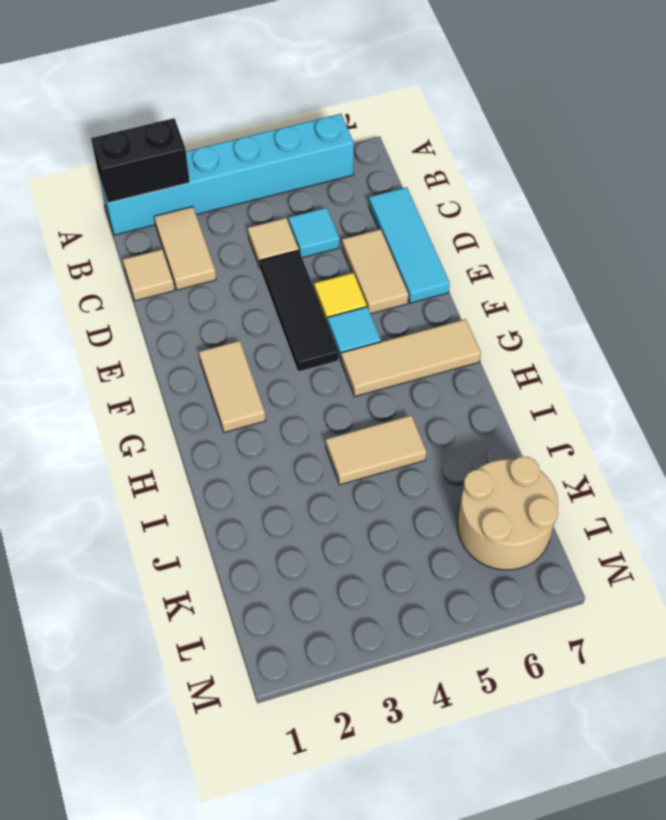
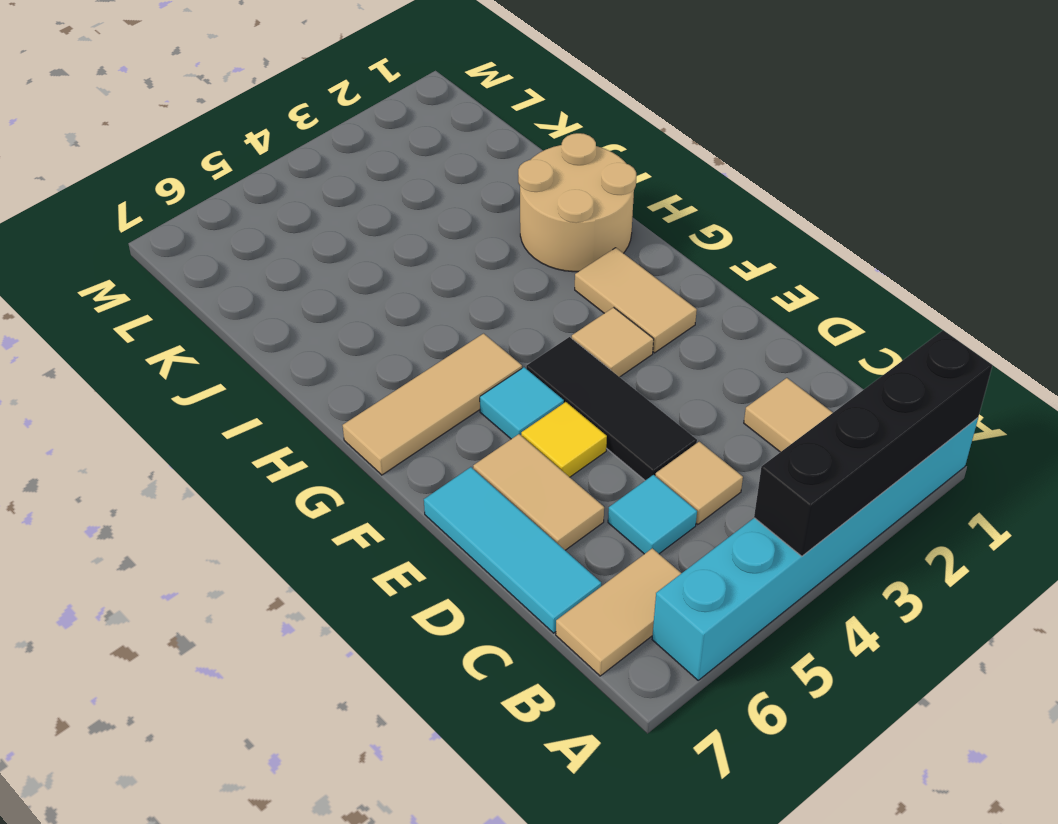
black brick A1:A2 level 2 -> black brick A1:A4 level 2
tan tile C1 level 1 -> tan tile F3 level 1
tan tile I4:I5 level 1 -> tan tile B6:B7 level 1
tan round brick K6:L7 level 1 -> tan round brick H1:I2 level 1

